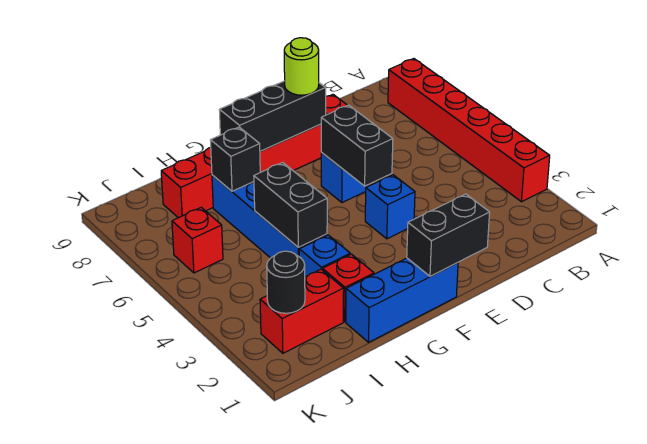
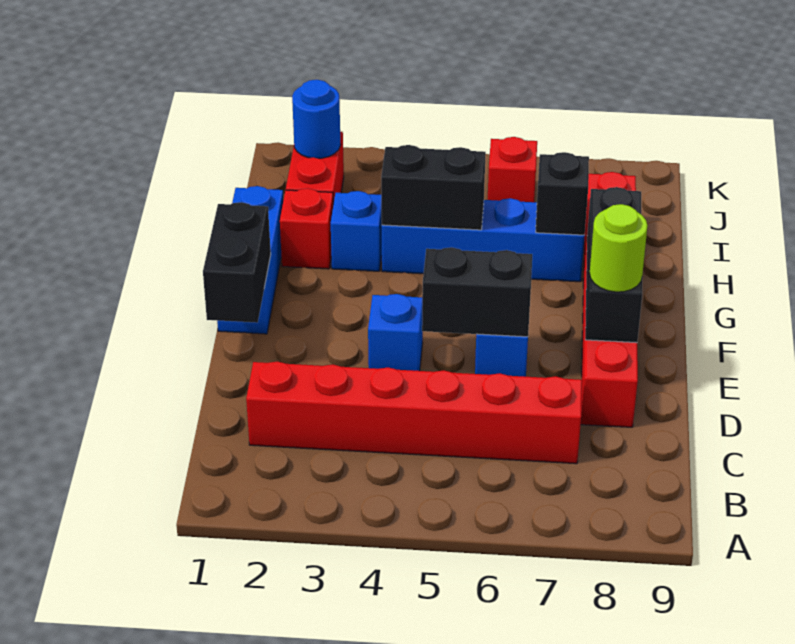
red brick A3:A8 level 1 -> red brick C2:C7 level 1
black round brick J2 level 2 -> blue round brick J2 level 2

